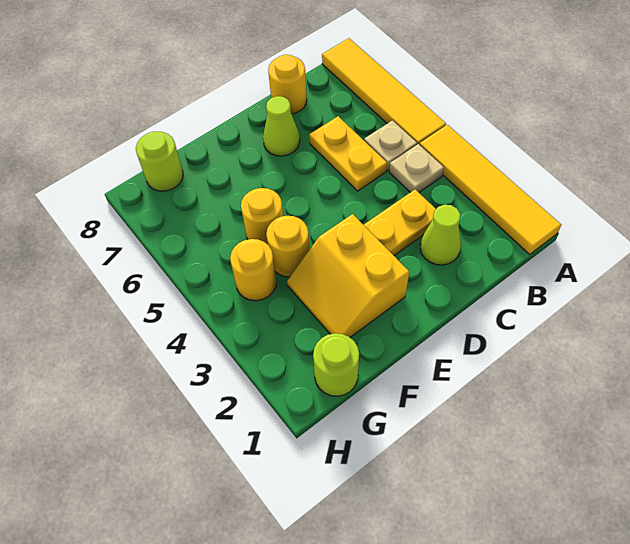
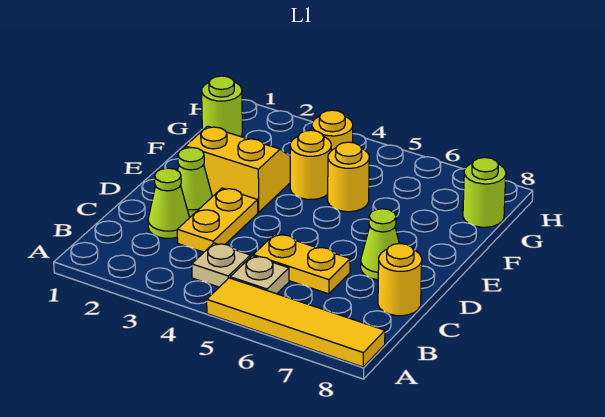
yellow tile A1:A4 level 1 -> none
none -> lime cone D2 level 1

